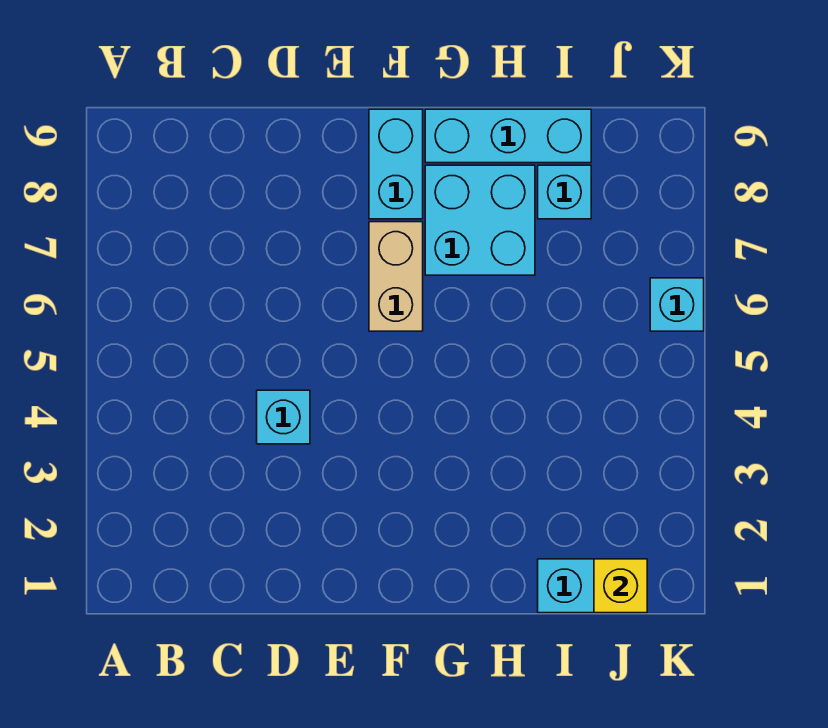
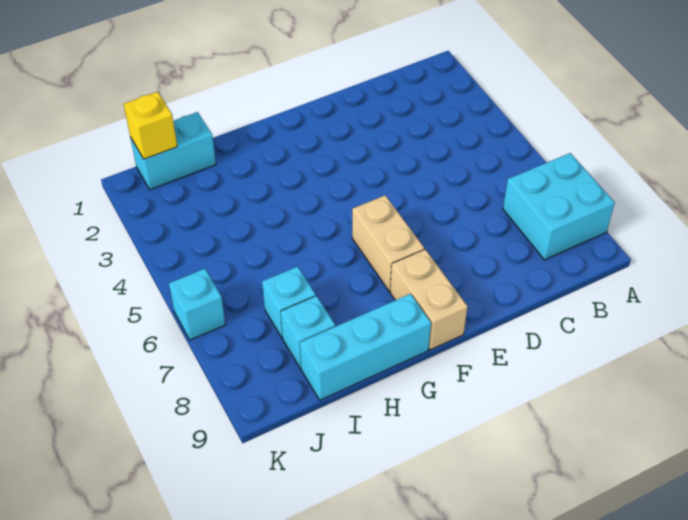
cyan brick D4 level 1 -> cyan brick I7 level 1
cyan brick F8:F9 level 1 -> tan brick F8:F9 level 1
cyan brick G7:H8 level 1 -> cyan brick A7:B8 level 1

